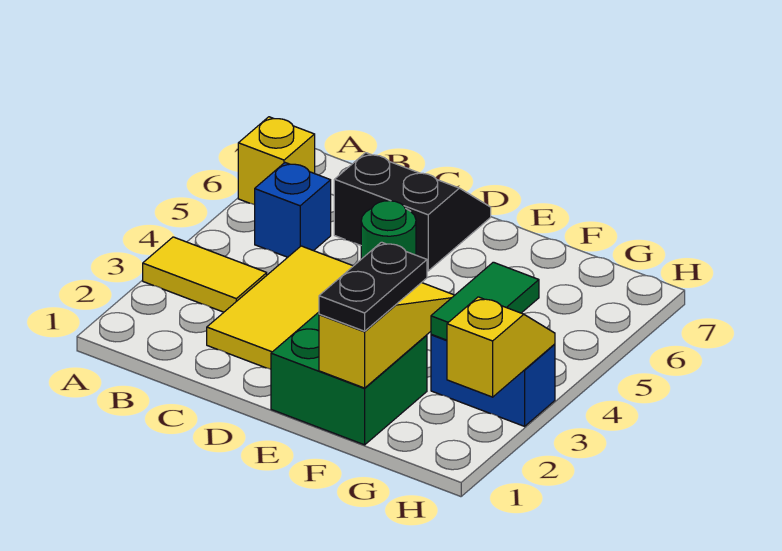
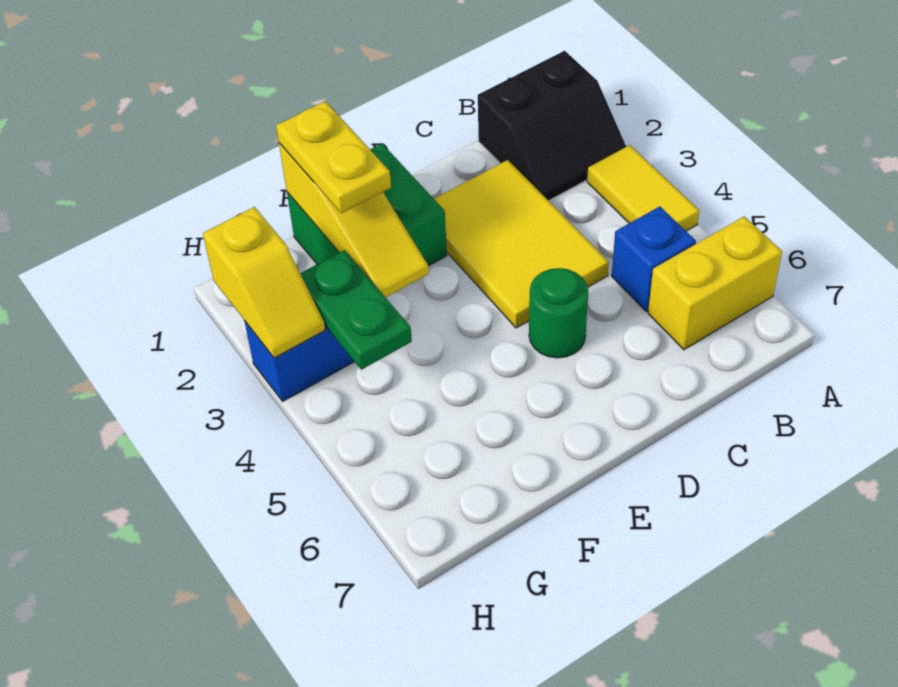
yellow tile A3:B3 level 1 -> yellow tile A3:A4 level 1
yellow brick A6 level 1 -> yellow brick A6:B6 level 1
black slope C6:D7 level 1 top 6 -> black slope A1:B2 level 1 top 1
black plate F1:F2 level 3 -> yellow plate F1:F2 level 3
green tile G3:G4 level 2 -> green plate G3:G4 level 2

